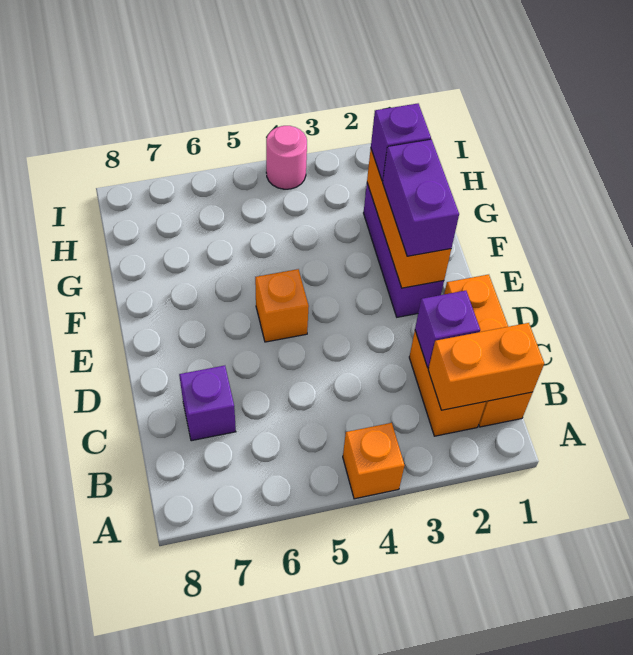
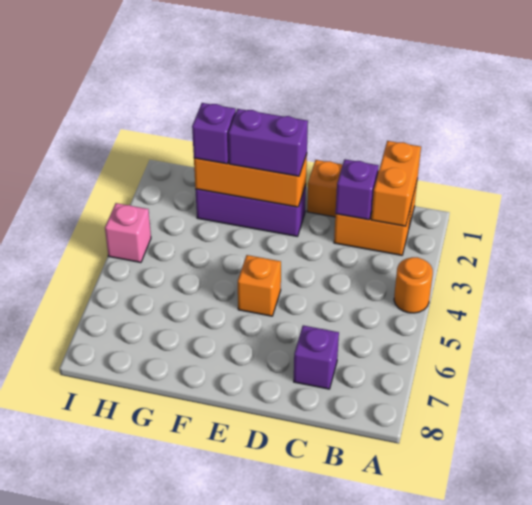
orange brick A4 level 1 -> orange round brick A4 level 1
pink round brick I4 level 1 -> pink brick I4 level 1

